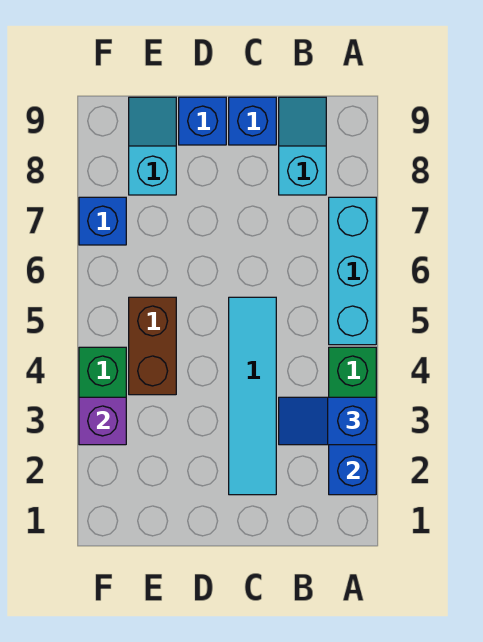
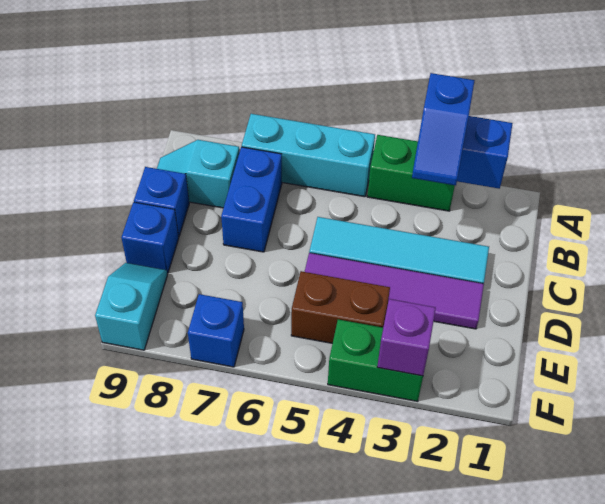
none -> blue brick B7:C7 level 1
none -> purple tile D2:D5 level 1
cyan slope E8:E9 level 1 top 8 -> cyan slope E9:F9 level 1 top F

